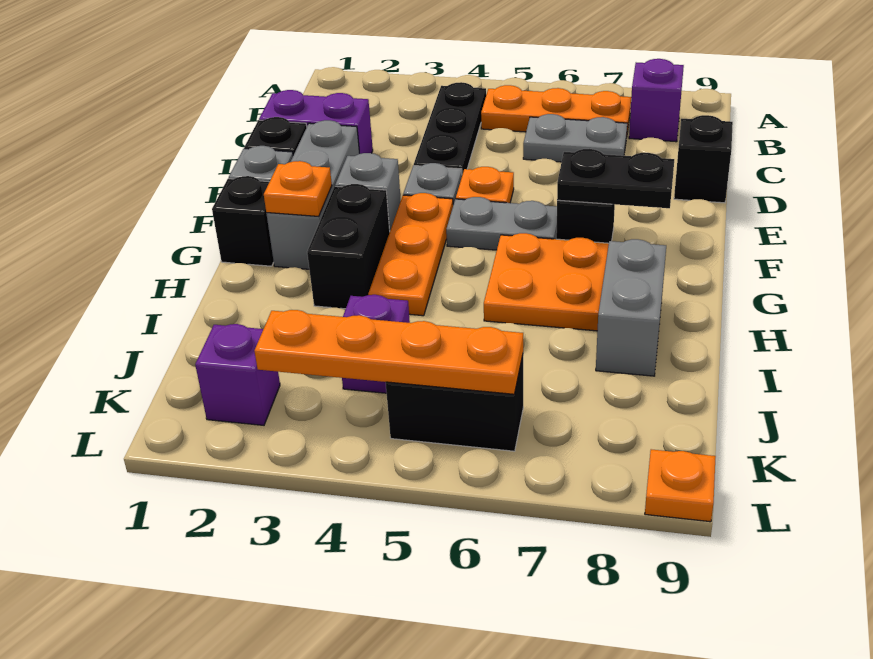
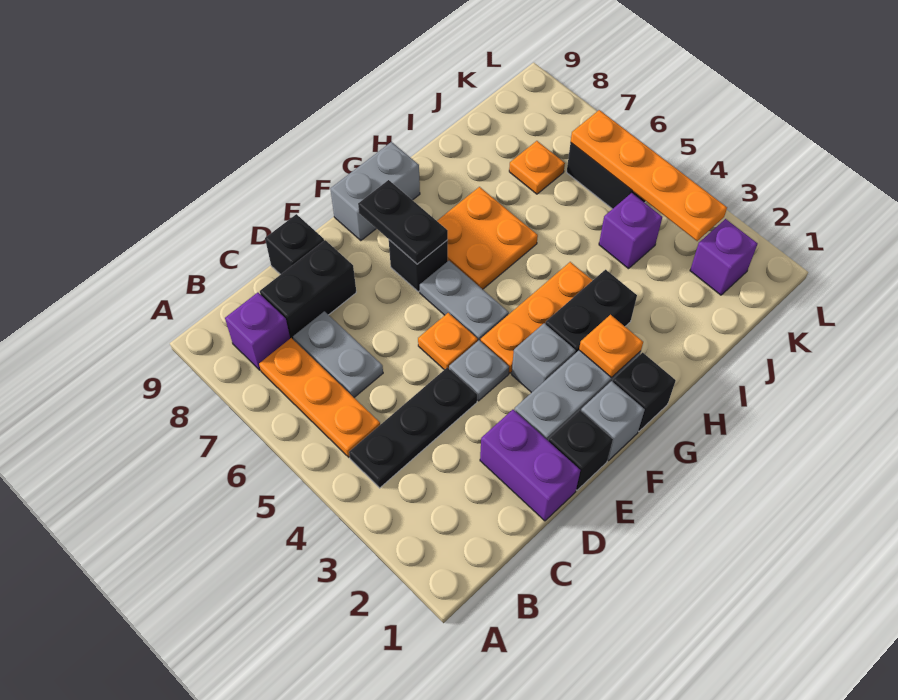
none -> black brick C8:D8 level 1
grey brick H8:I8 level 1 -> grey brick F9:G9 level 1
orange plate L9 level 1 -> orange plate J7 level 1

